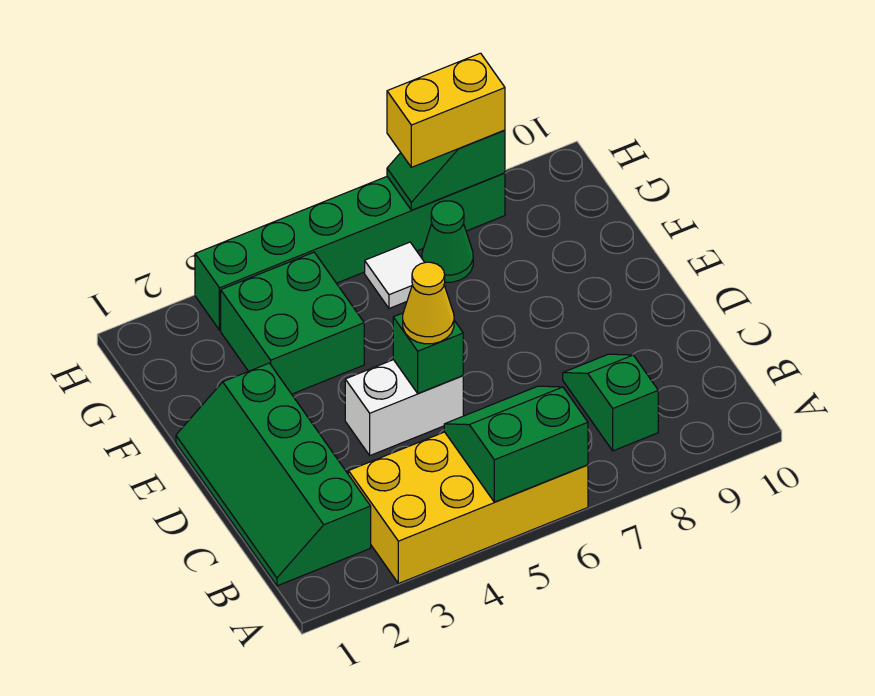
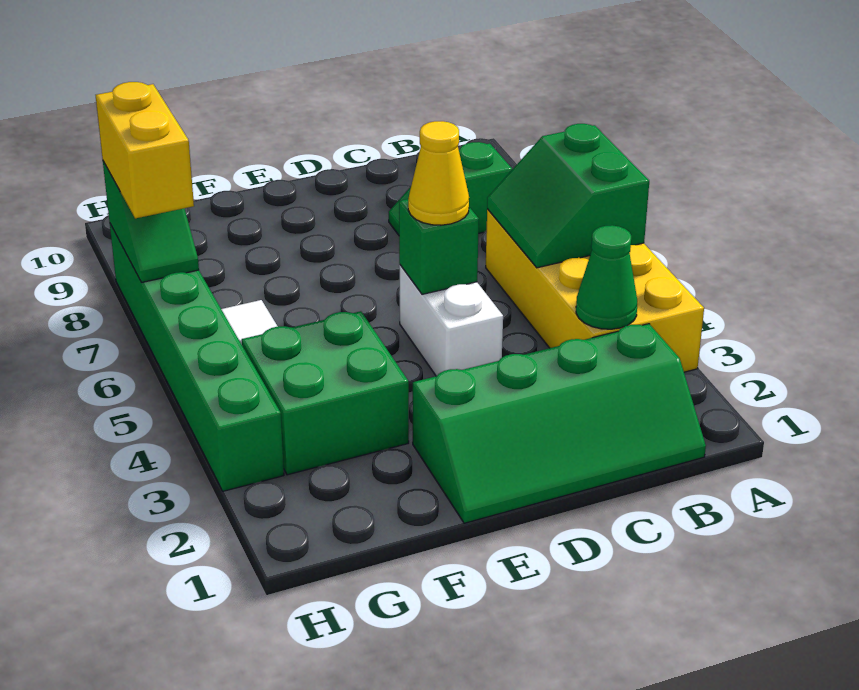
green cone G7 level 1 -> green cone B3 level 2

